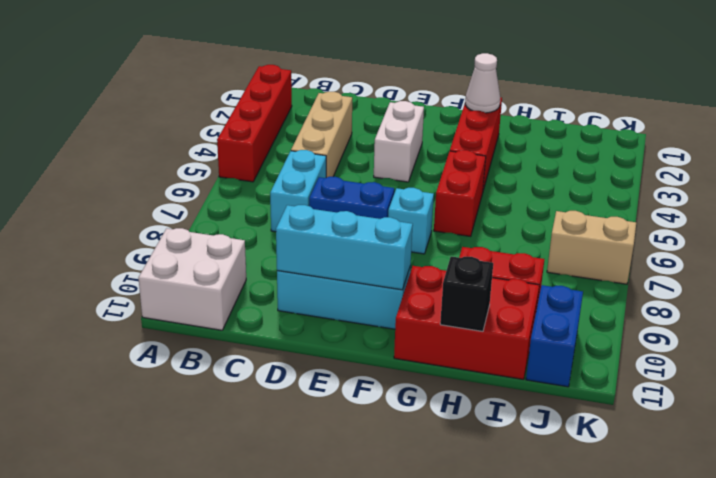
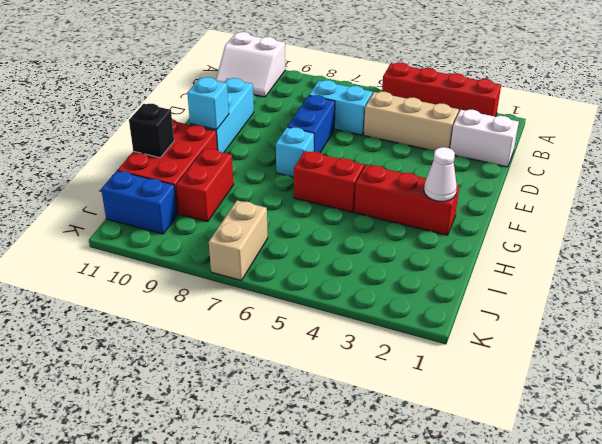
white brick A10:B11 level 1 -> white slope A10:B11 level 1 top A
cyan brick D10:F10 level 2 -> cyan brick F10 level 2
white brick E3:E4 level 1 -> white brick C1:C2 level 1

